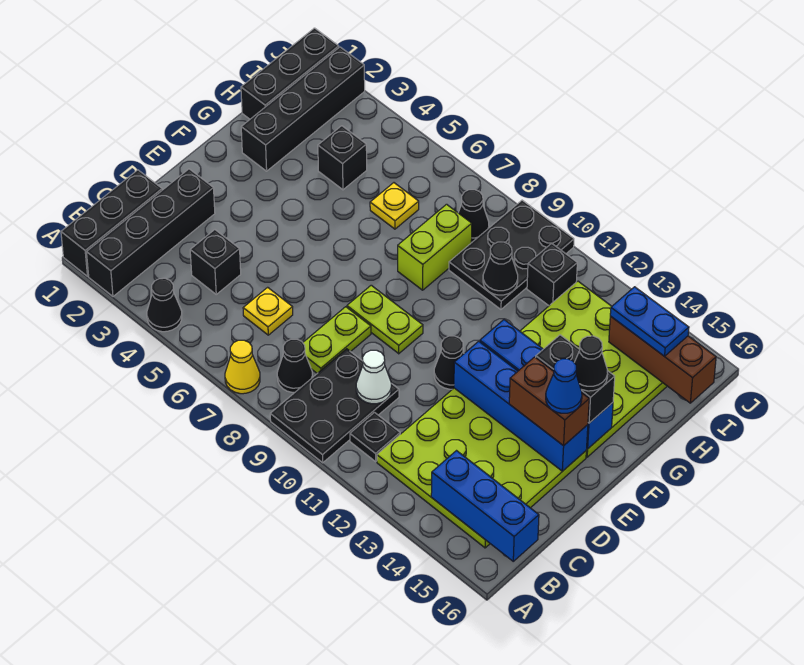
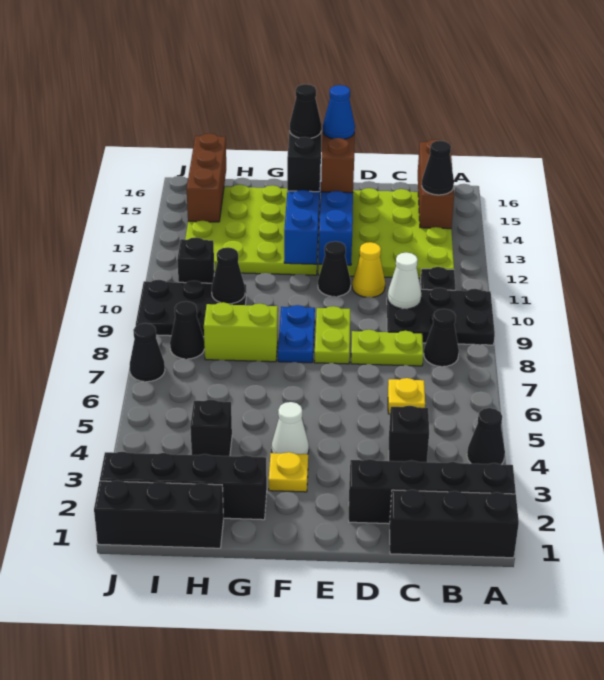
yellow cone A7 level 1 -> yellow cone D11 level 1
blue brick B14:B16 level 2 -> brown brick B14:B16 level 2
none -> black cone B14 level 3
none -> white cone F4 level 1
yellow plate H6 level 1 -> yellow plate F3 level 1
blue plate I14:I15 level 3 -> blue plate F8:F9 level 1
none -> black cone J7 level 1

